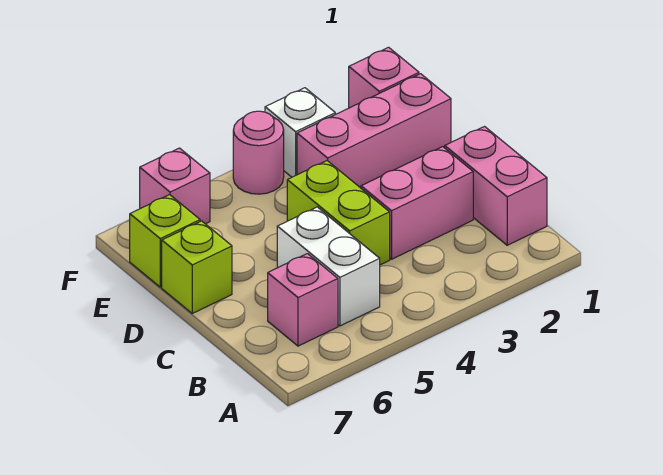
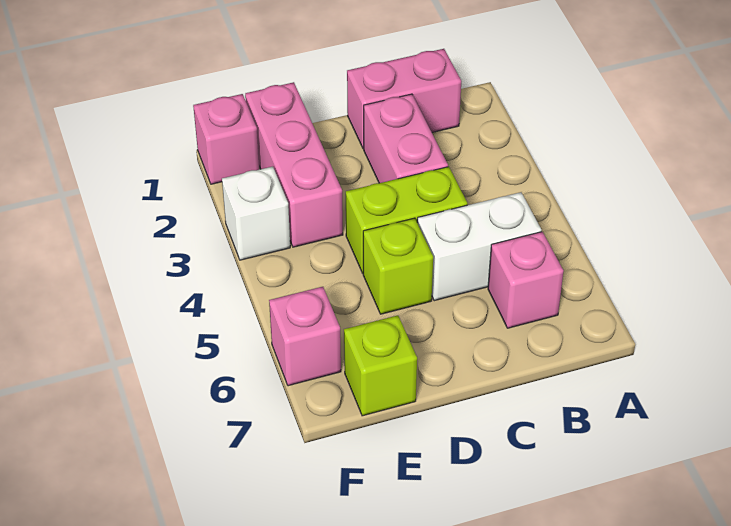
lime brick D7 level 1 -> lime brick D5 level 1
pink round brick F4 level 1 -> none

